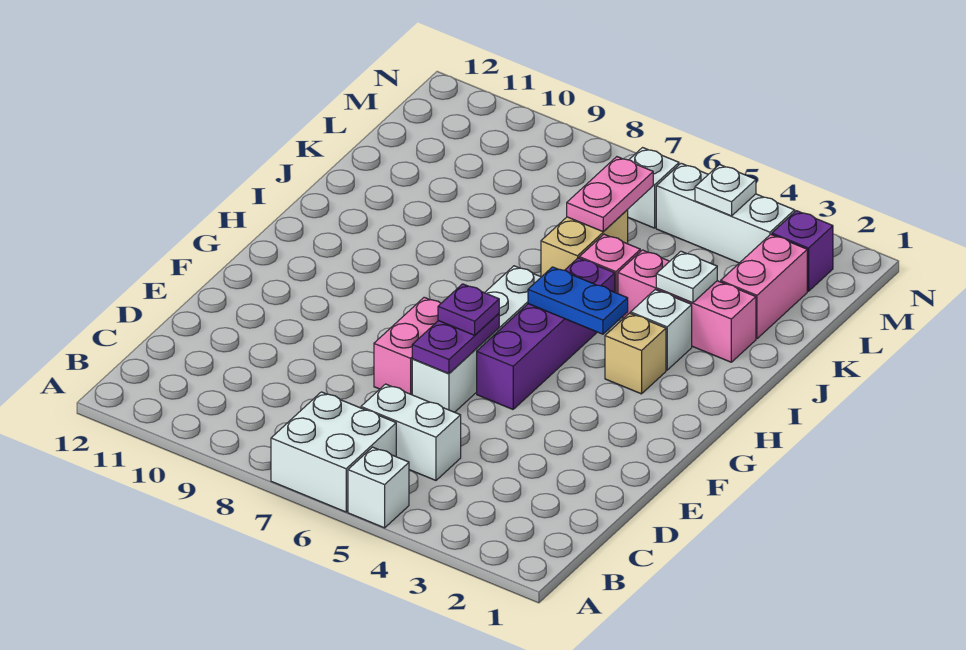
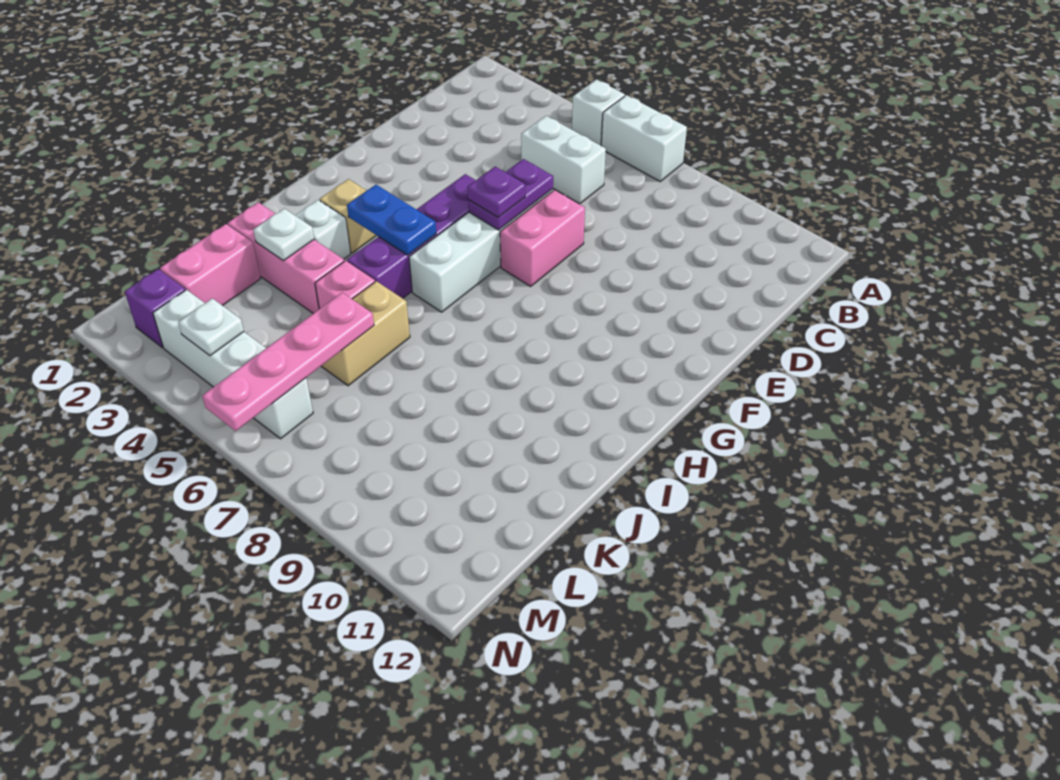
white brick A6:B7 level 1 -> white brick A6:A7 level 1
pink plate K6:L6 level 2 -> pink plate K6:N6 level 2

